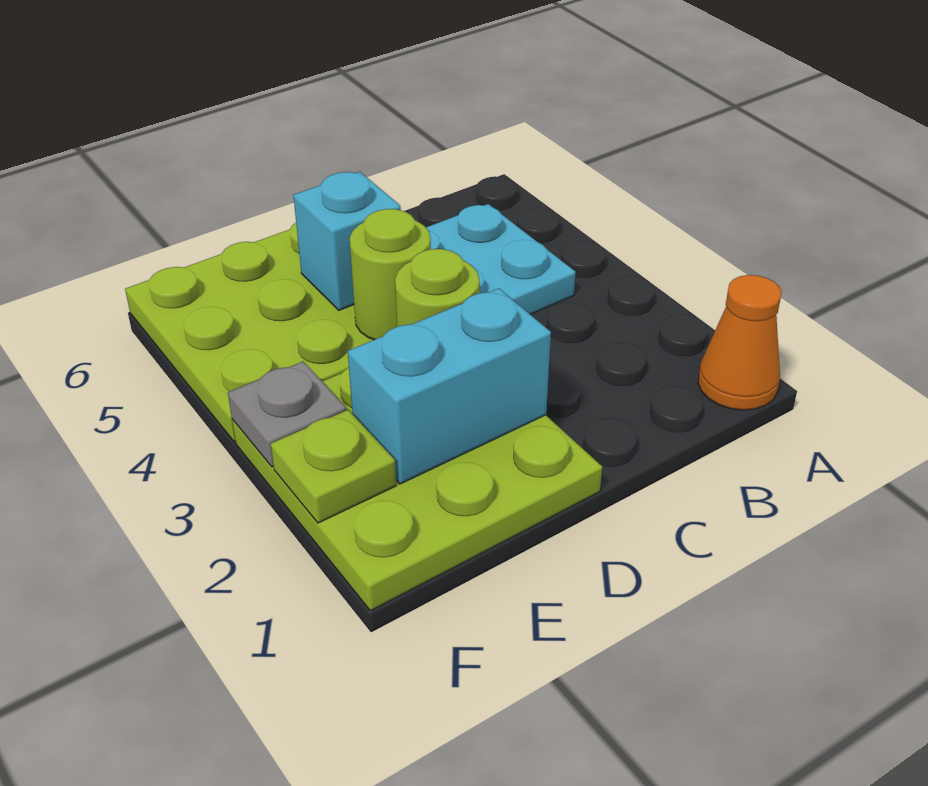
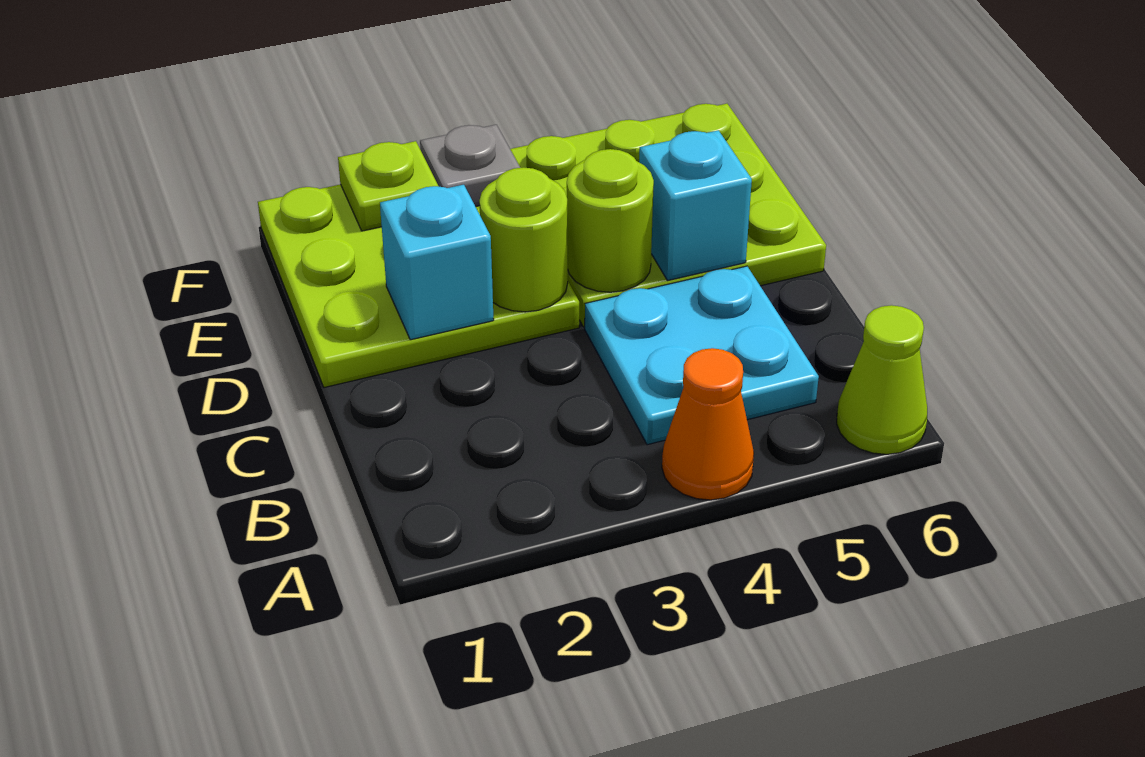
orange cone A1 level 1 -> orange cone A4 level 1
none -> lime cone A6 level 1
cyan brick D2:E2 level 2 -> cyan brick D2 level 2

